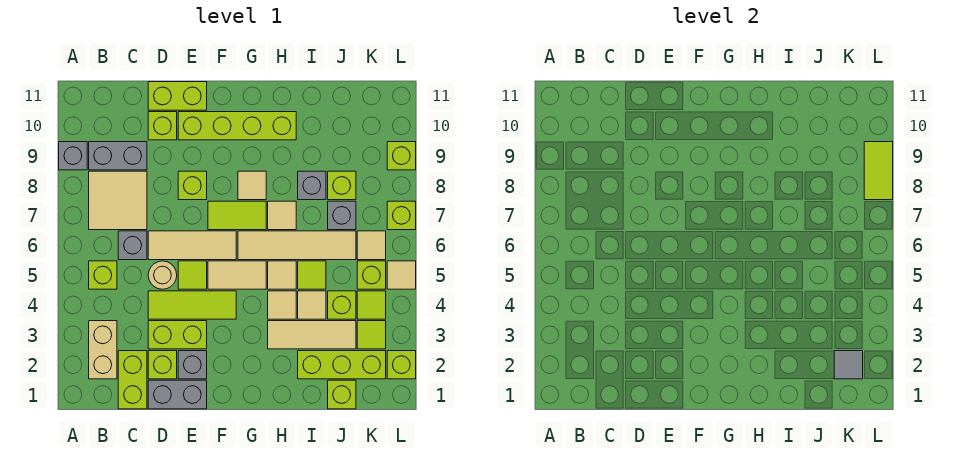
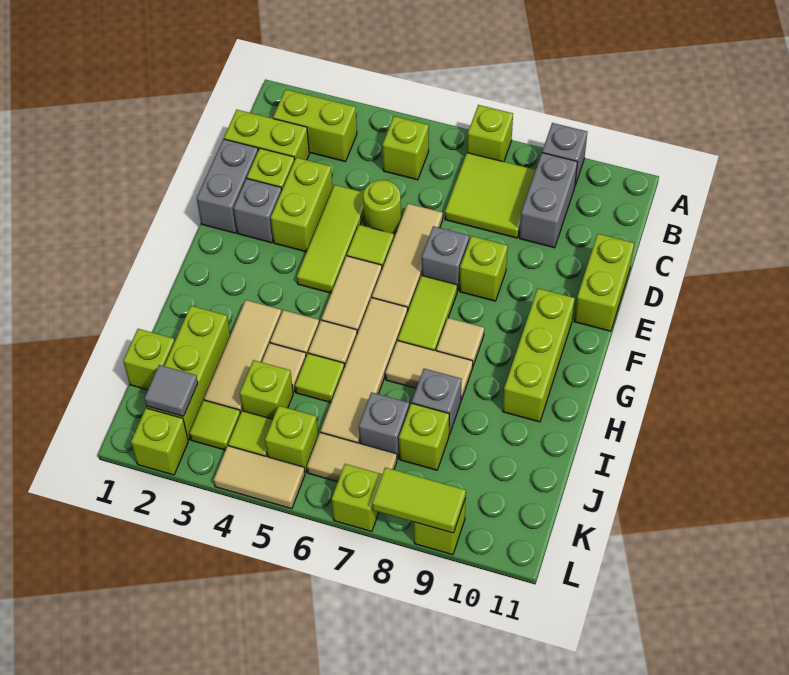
tan brick B2:B3 level 1 -> lime brick B2:B3 level 1
tan tile B7:C8 level 1 -> lime tile B7:C8 level 1
grey brick C6 level 1 -> grey brick E7 level 1
tan round brick D5 level 1 -> lime round brick D5 level 1
lime brick D10 level 1 -> lime brick A7 level 1
lime brick E10:H10 level 1 -> lime brick F10:H10 level 1
tan tile H7 level 1 -> tan tile H7:H8 level 1
tan tile K6 level 1 -> tan tile K6:K7 level 1
tan tile L5 level 1 -> tan tile L4:L5 level 1

